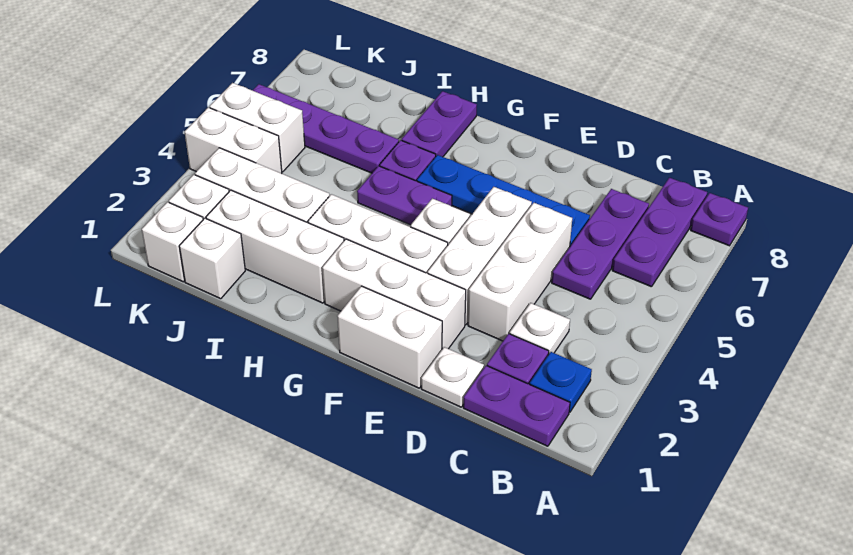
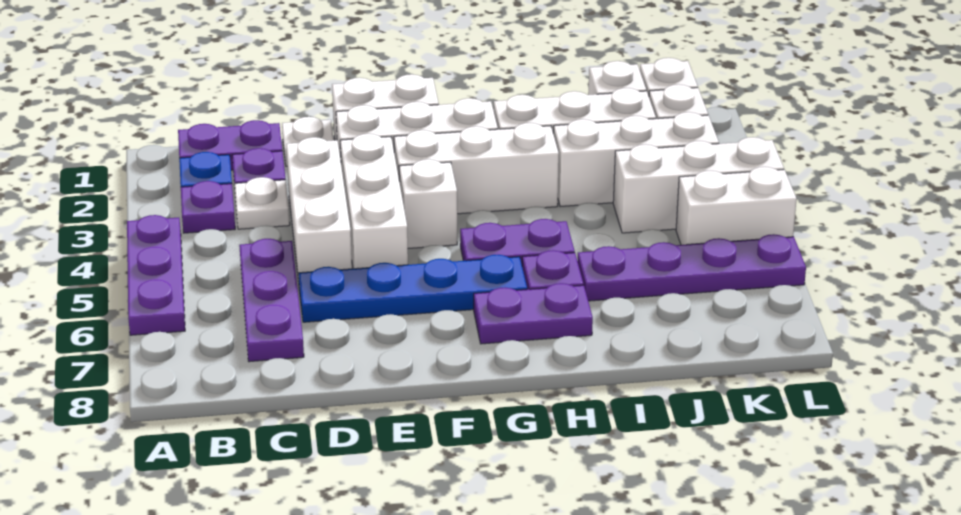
purple plate A8 level 1 -> purple plate B3 level 1
purple plate B6:B8 level 1 -> purple plate A4:A6 level 1
purple plate H7:H8 level 1 -> purple plate G7:H7 level 1
white brick K4:L4 level 1 -> white brick J4:L4 level 1

